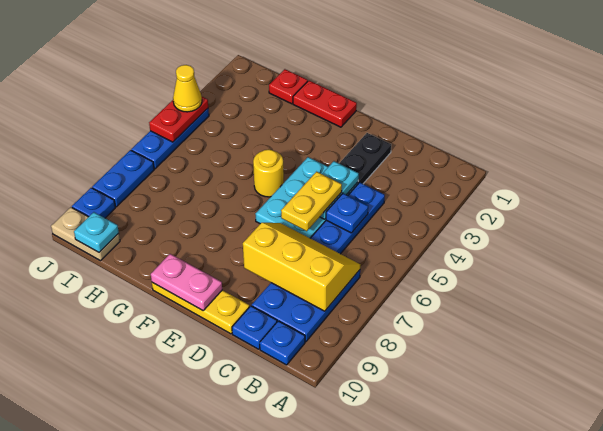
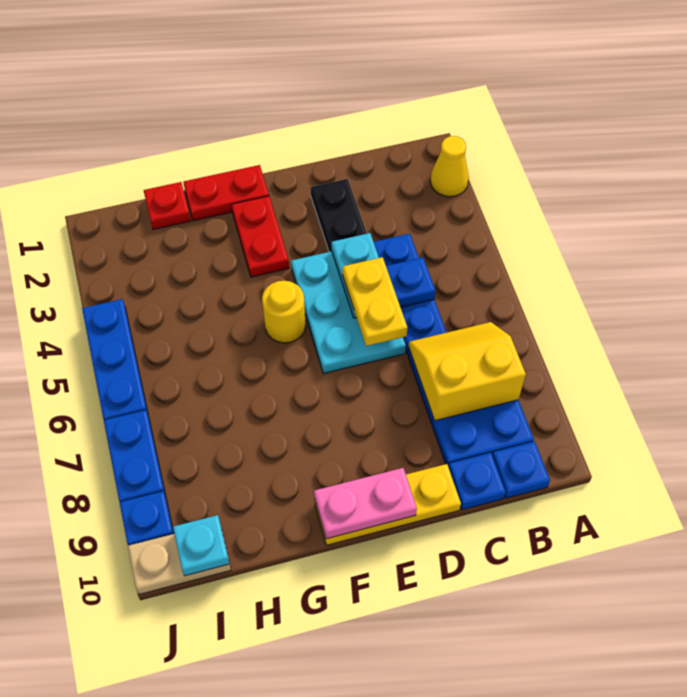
yellow slope B7:D8 level 2 top 8 -> yellow slope B7:C8 level 2 top 8
red plate J4:J5 level 2 -> red plate F2:F3 level 1
yellow cone J4 level 3 -> yellow cone A2 level 1

